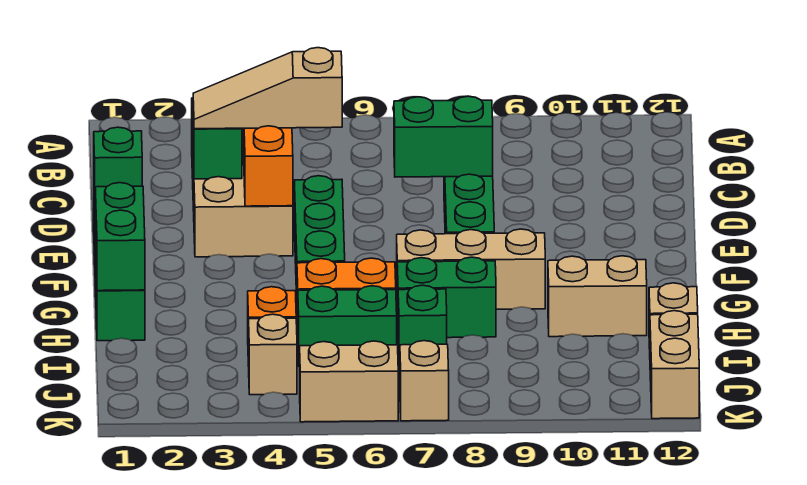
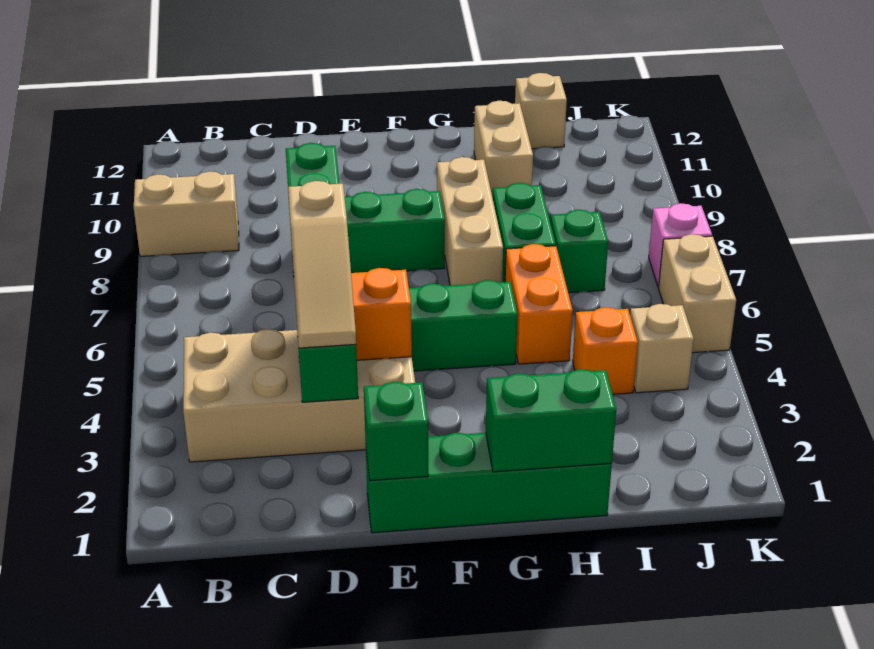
green brick I5:I6 level 1 -> none
tan brick J12:K12 level 1 -> tan brick A9:B9 level 1
tan brick K7 level 1 -> pink brick K7 level 1

